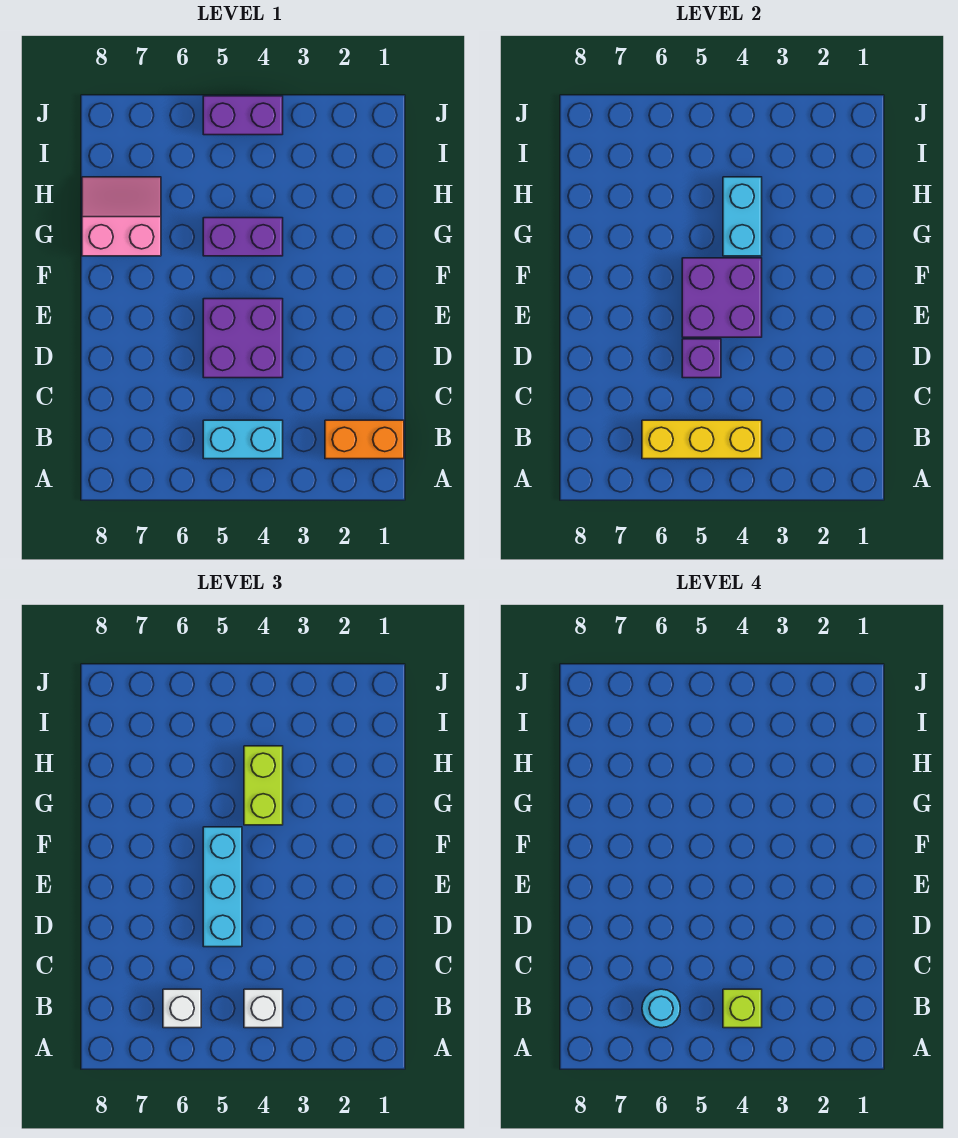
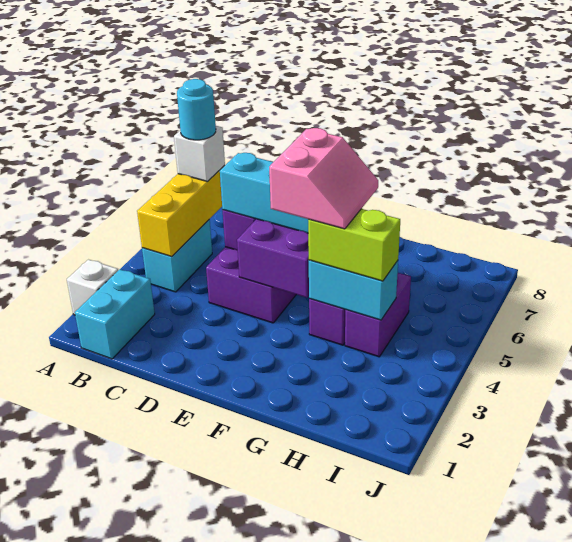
orange brick B1:B2 level 1 -> cyan brick B1:B2 level 1
white brick B4 level 3 -> white brick A2 level 1
lime brick B4 level 4 -> none
pink slope G7:H8 level 1 top G -> pink slope F4:G5 level 4 top F
purple brick J4:J5 level 1 -> purple brick H4:H5 level 1

